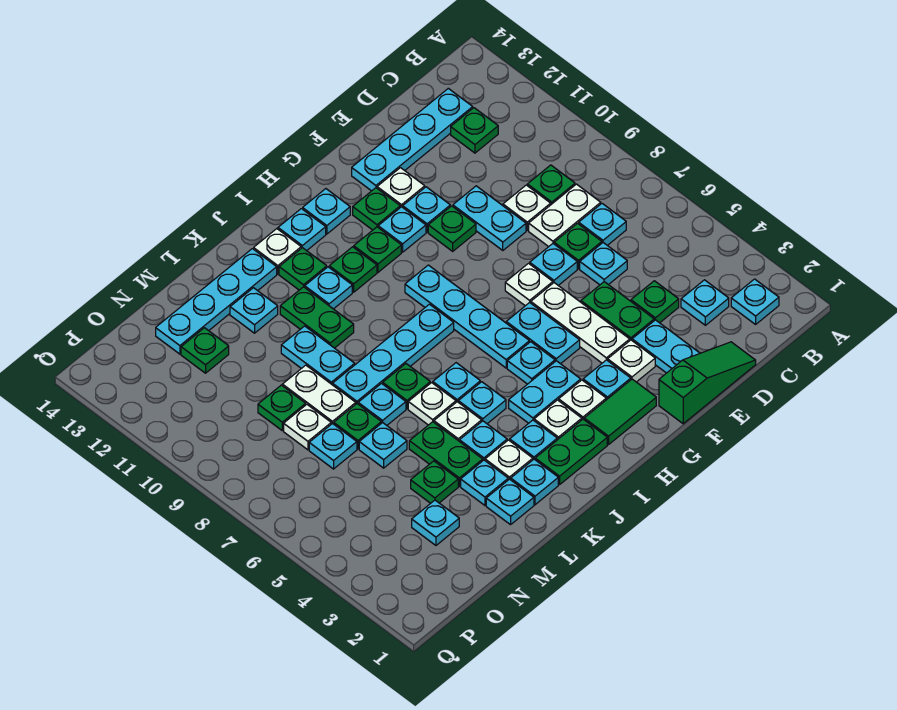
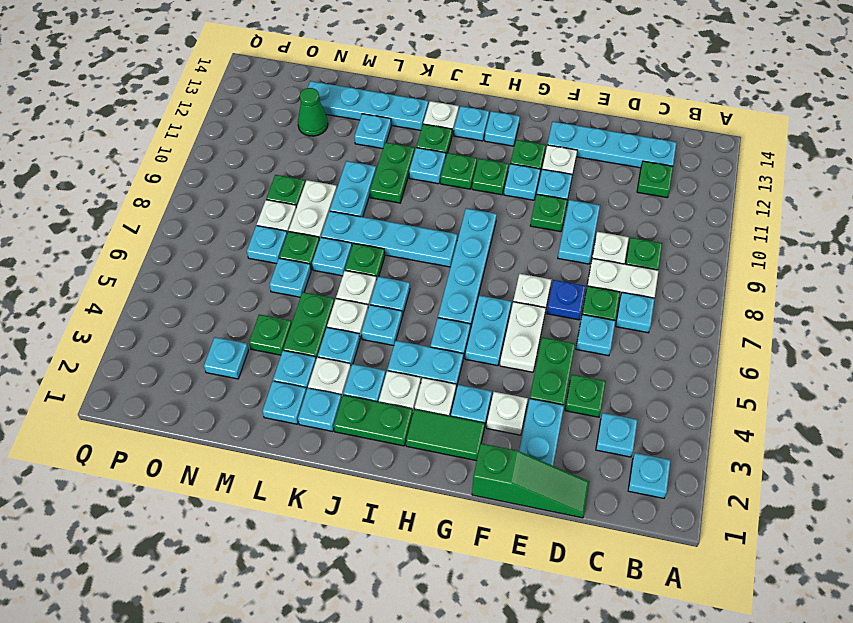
cyan plate E7 level 1 -> blue plate E7 level 1
white plate F4:F6 level 1 -> white plate F5:F6 level 1
green plate N12 level 1 -> green cone N12 level 1

